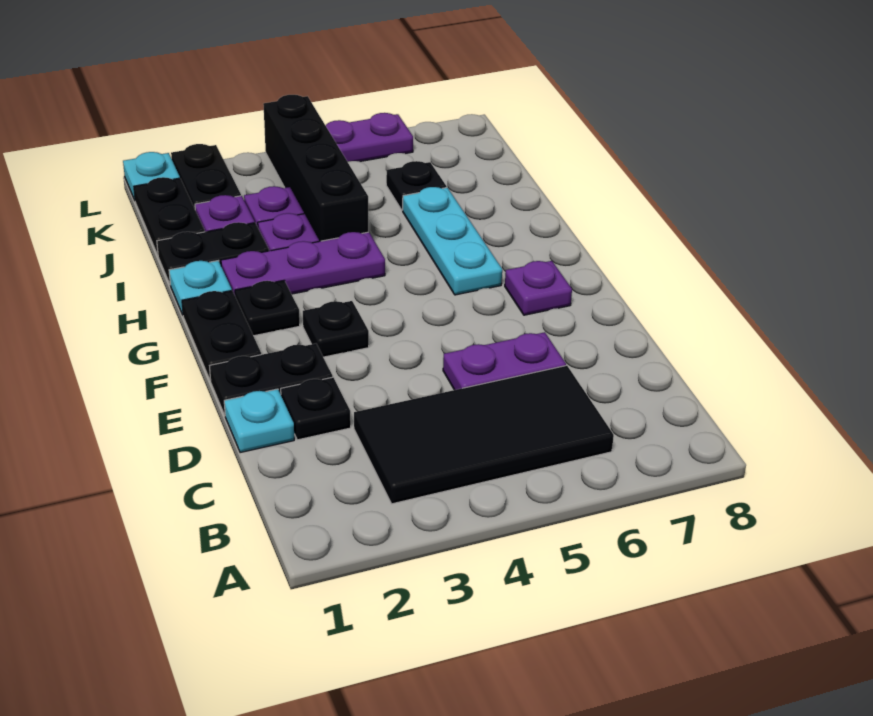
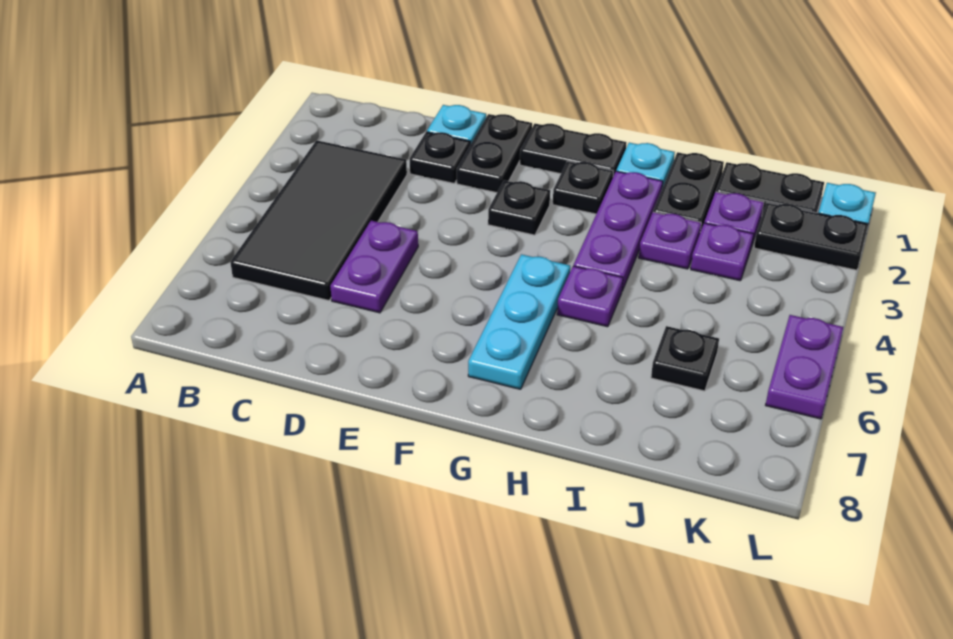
purple plate F7 level 1 -> purple plate H5 level 1
cyan plate G6:I6 level 1 -> cyan plate G5:G7 level 1
black brick I4:L4 level 1 -> none

